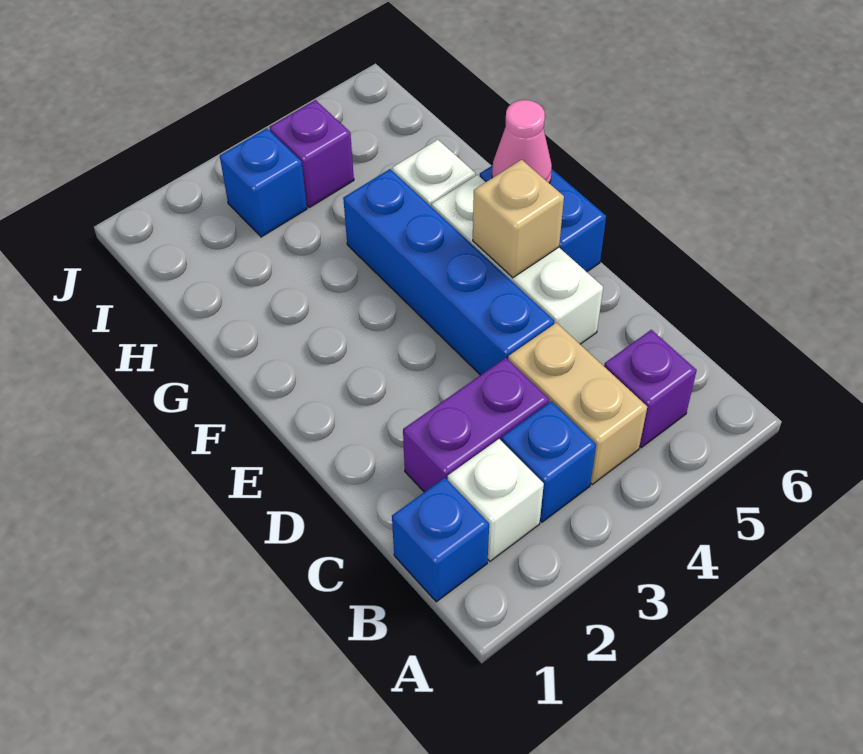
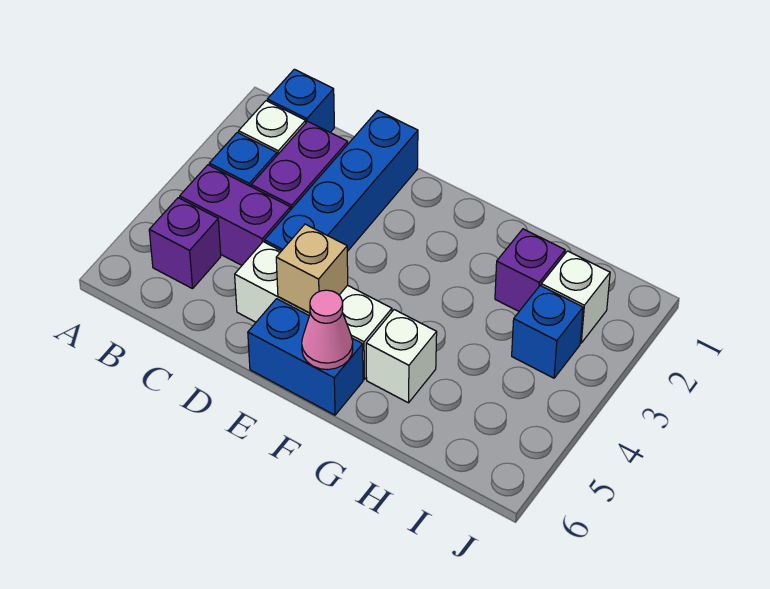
tan brick B4:C4 level 1 -> purple brick B4:C4 level 1
blue brick D4:G4 level 1 -> blue brick D1:D4 level 1
none -> white brick I2 level 1
purple brick I4 level 1 -> purple brick H2 level 1

